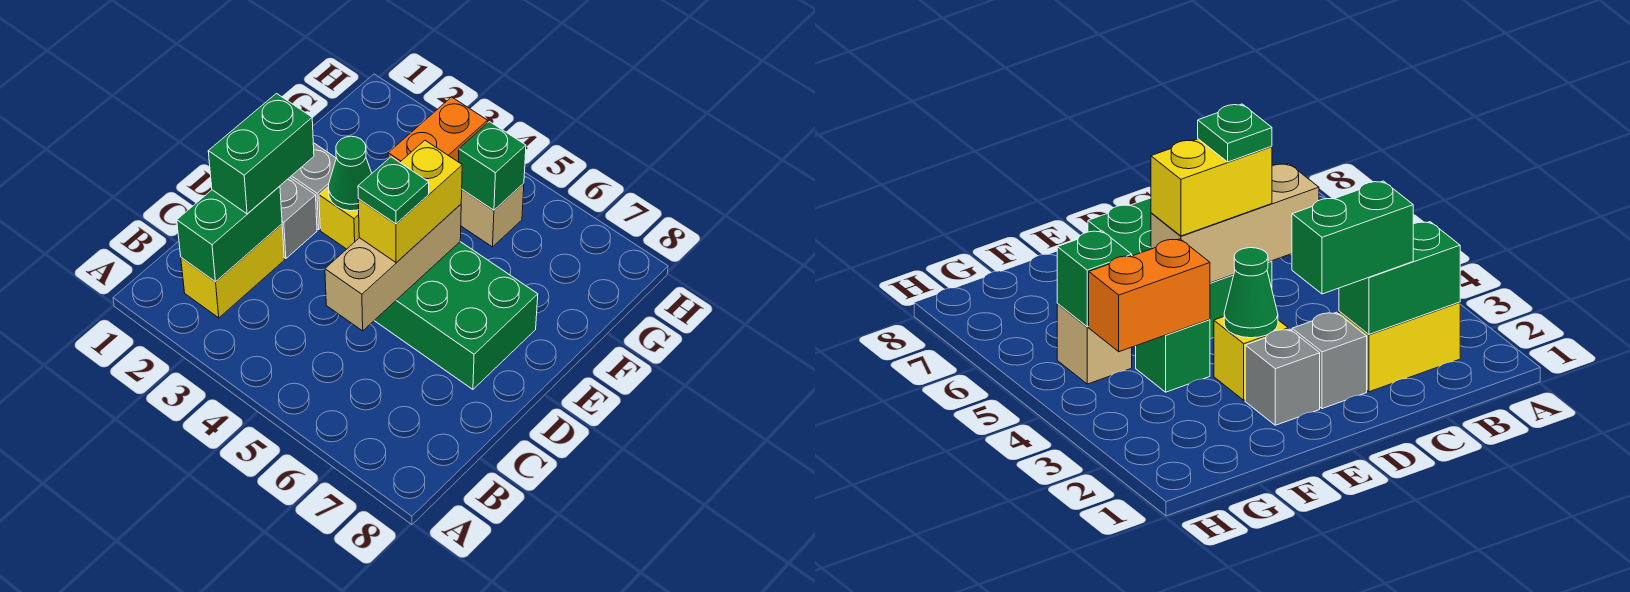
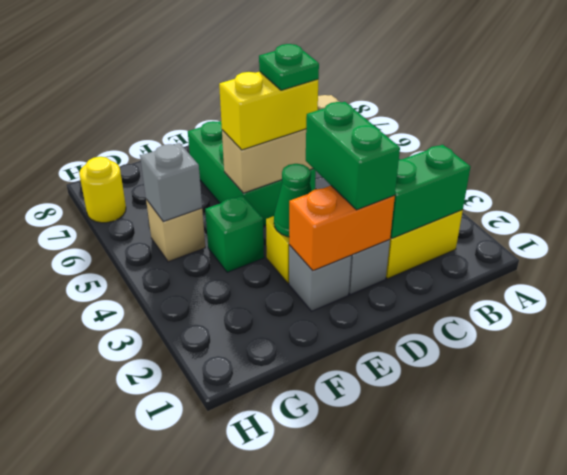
green brick C2:D2 level 3 -> green brick D2:D3 level 3
orange brick F4:G4 level 2 -> orange brick D2:E2 level 2
green brick G5 level 2 -> grey brick G5 level 2
none -> yellow round brick H7 level 1

